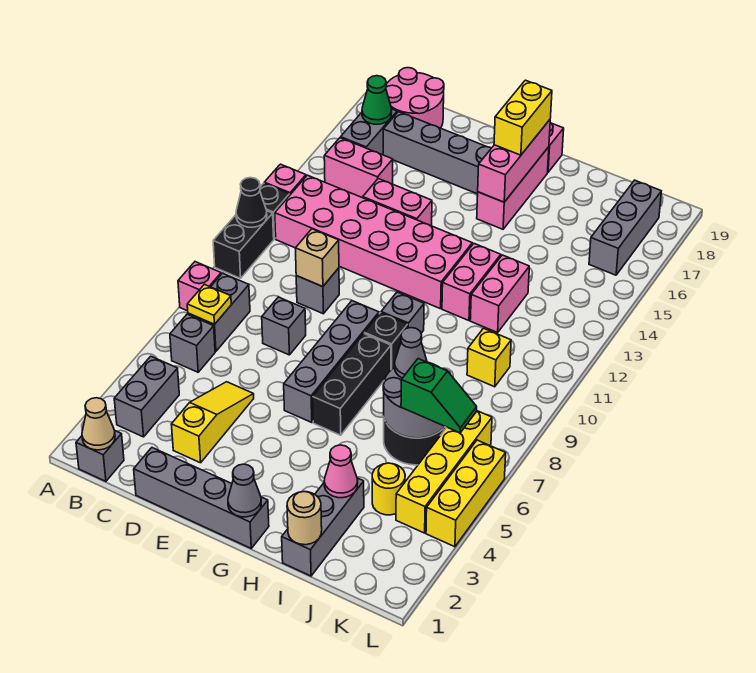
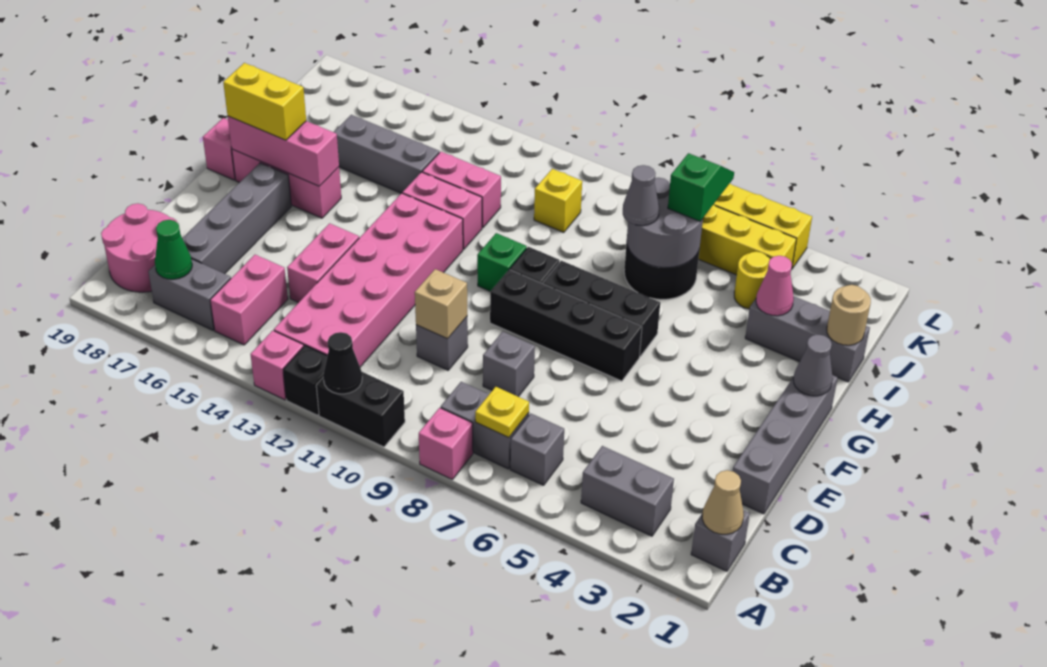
yellow slope D3:D5 level 1 top 3 -> none
grey brick F6:F9 level 1 -> black brick F6:F9 level 1
grey brick G10 level 1 -> green brick G10 level 1
grey brick K16:K18 level 1 -> grey brick I14:I16 level 1

